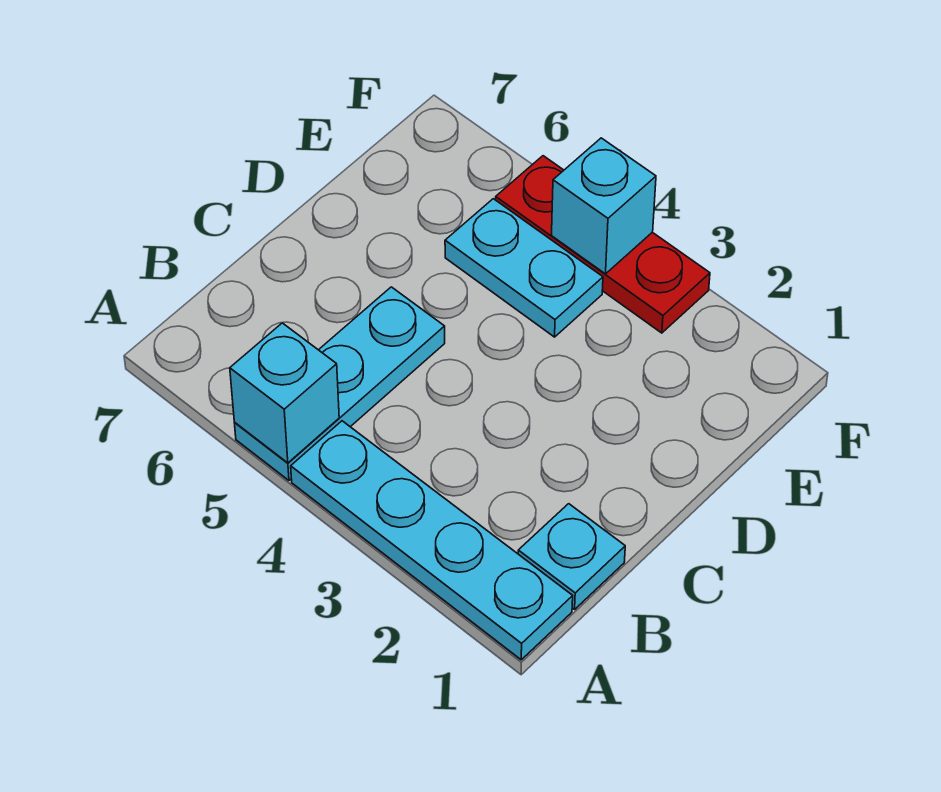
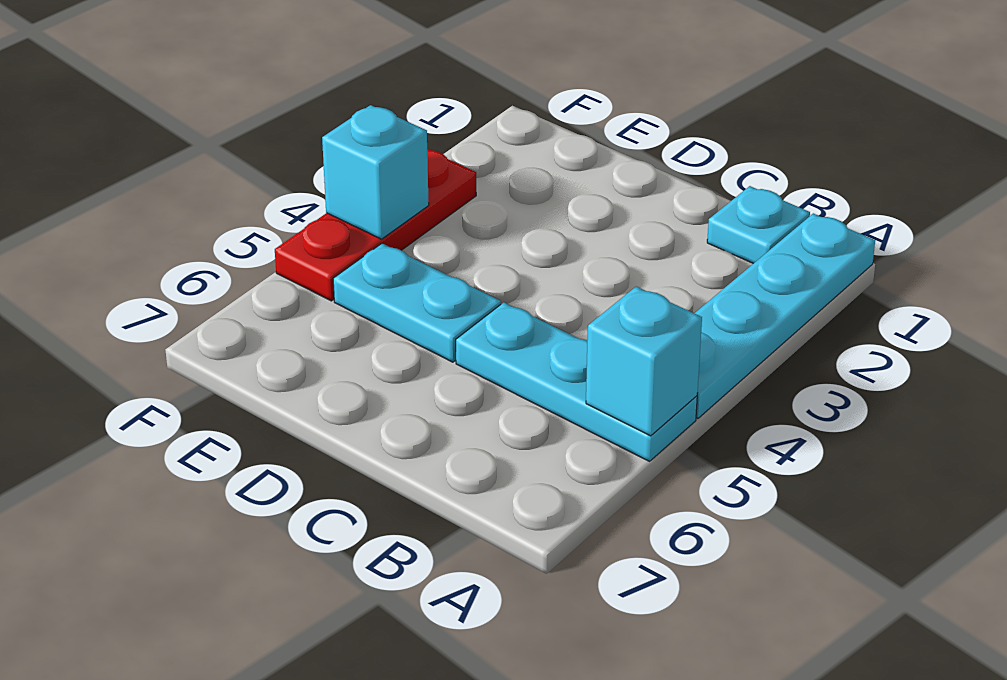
cyan plate E4:E5 level 1 -> cyan plate D5:E5 level 1

